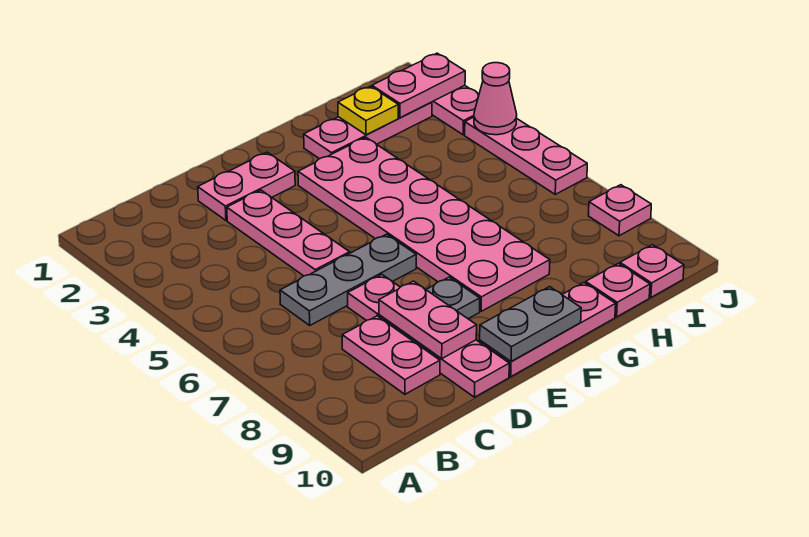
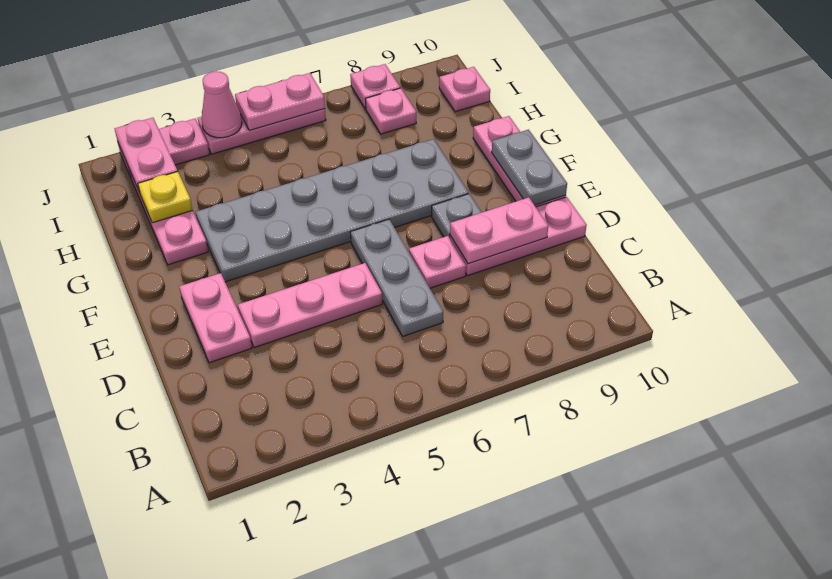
pink plate C8:C9 level 1 -> pink plate J5:J6 level 2
pink plate F3:G8 level 1 -> grey plate F3:G8 level 1
pink plate H10 level 1 -> pink plate I8 level 1

